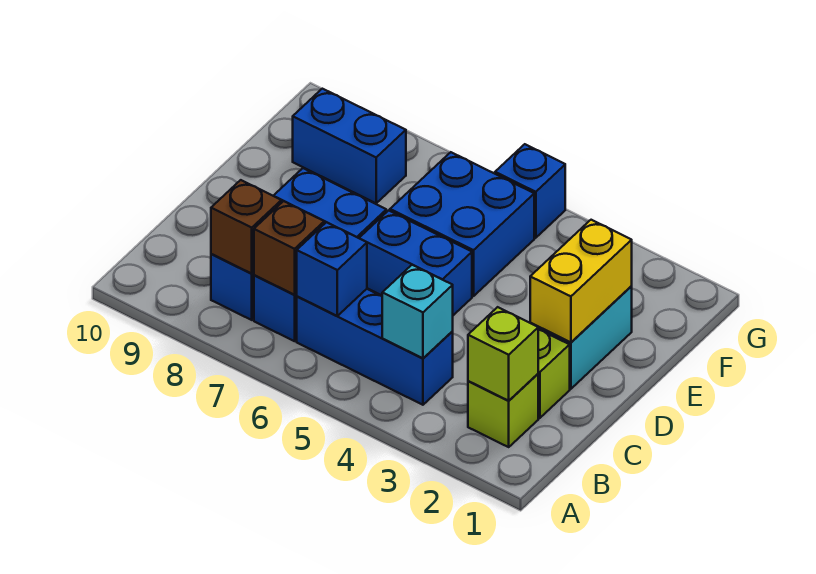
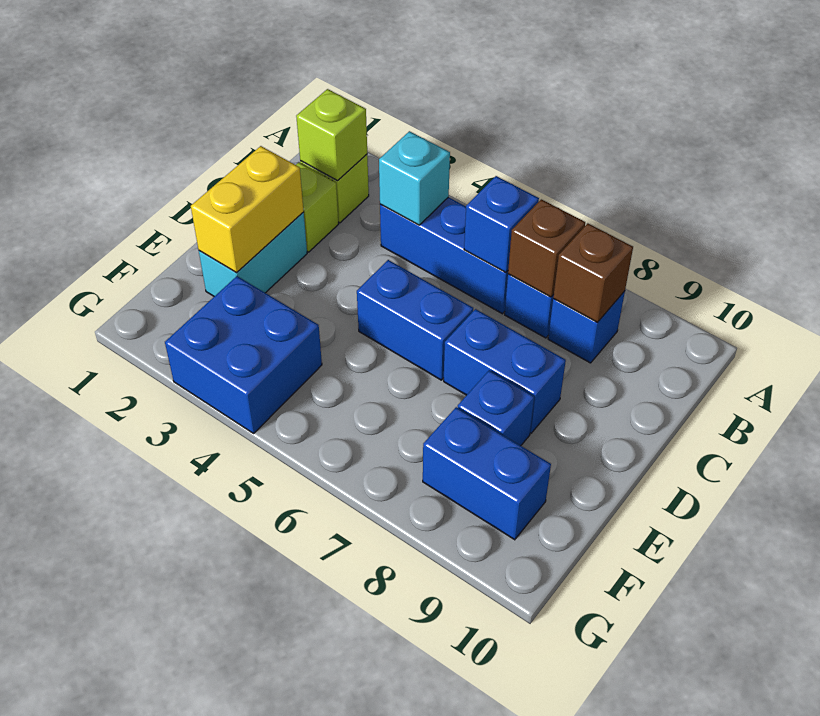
blue brick E5:F6 level 1 -> blue brick F3:G4 level 1
blue brick G5 level 1 -> blue brick E8 level 1

